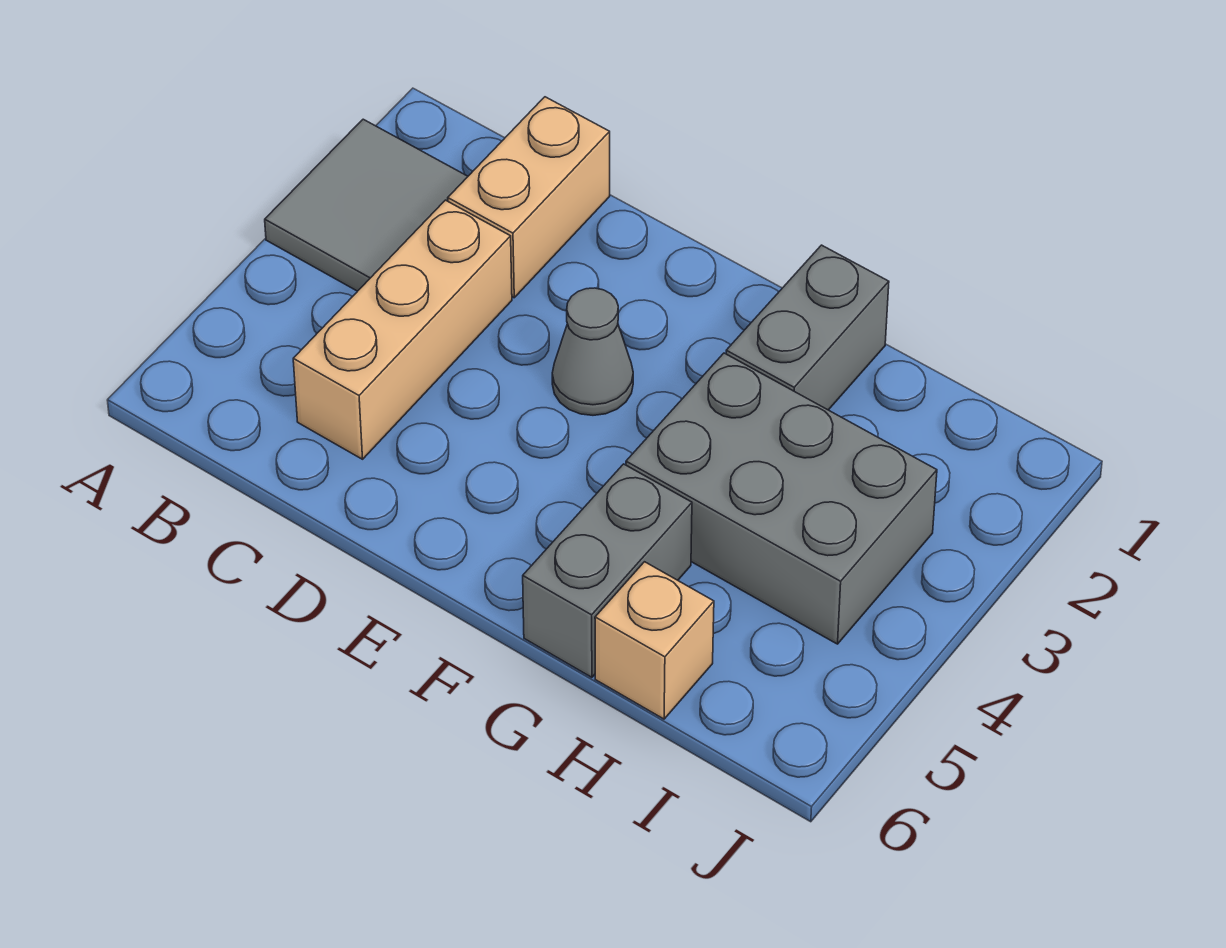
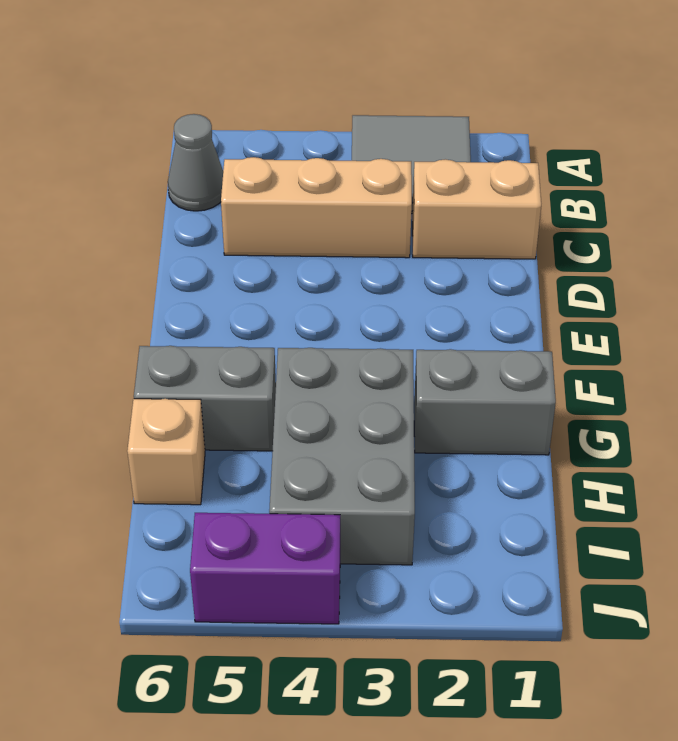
grey cone E3 level 1 -> grey cone B6 level 1
none -> purple brick J4:J5 level 1

